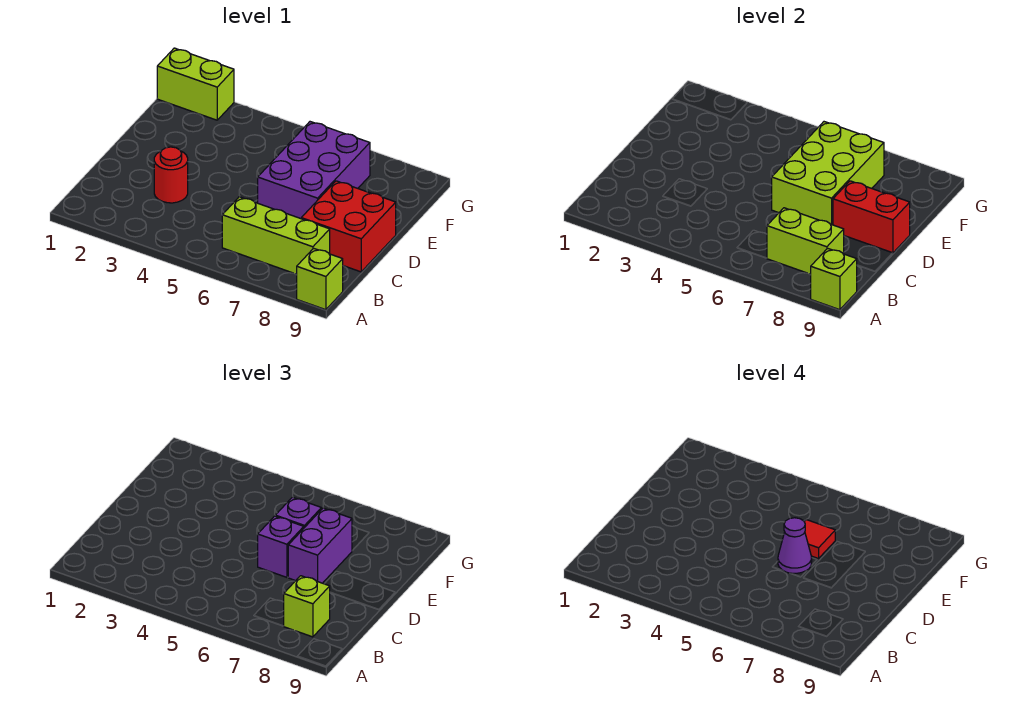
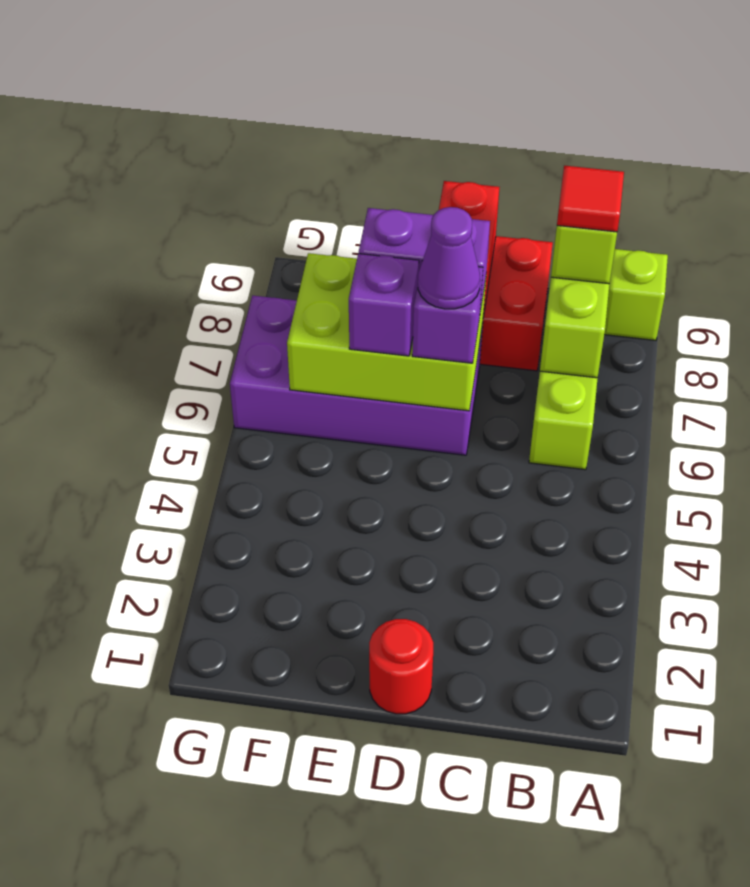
lime brick A9 level 2 -> none
red round brick C3 level 1 -> red round brick D1 level 1
purple brick D6:F7 level 1 -> purple brick D6:G7 level 1
red tile E6 level 4 -> red tile B8 level 4
lime brick G1:G2 level 1 -> none

